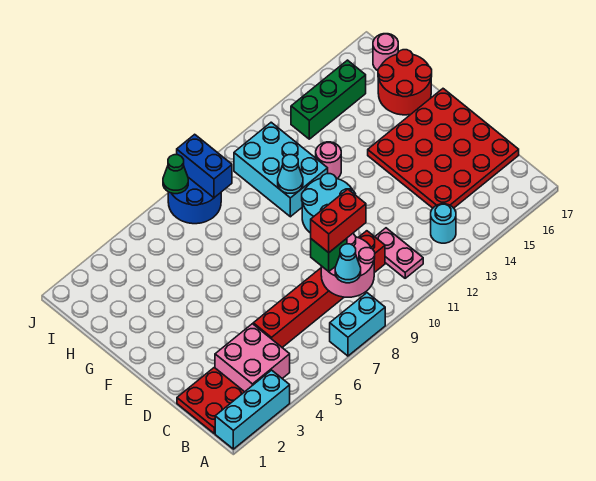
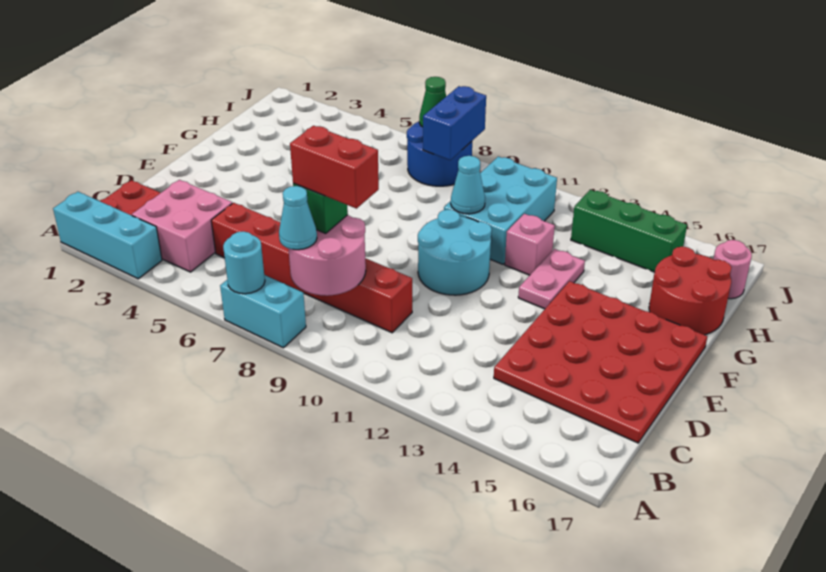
pink plate B11:C11 level 1 -> pink plate F13:G13 level 1
cyan round brick B13 level 1 -> cyan round brick A7 level 2
pink round brick G12 level 1 -> pink brick G12 level 1

